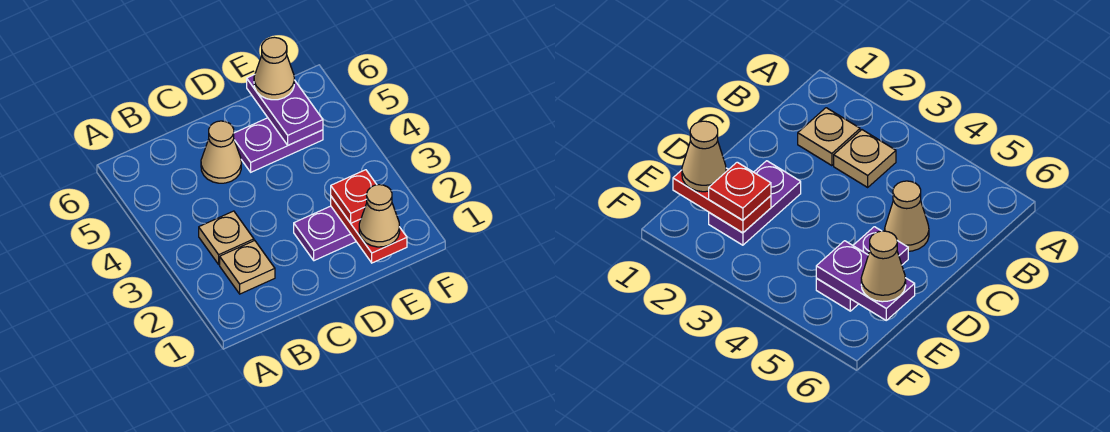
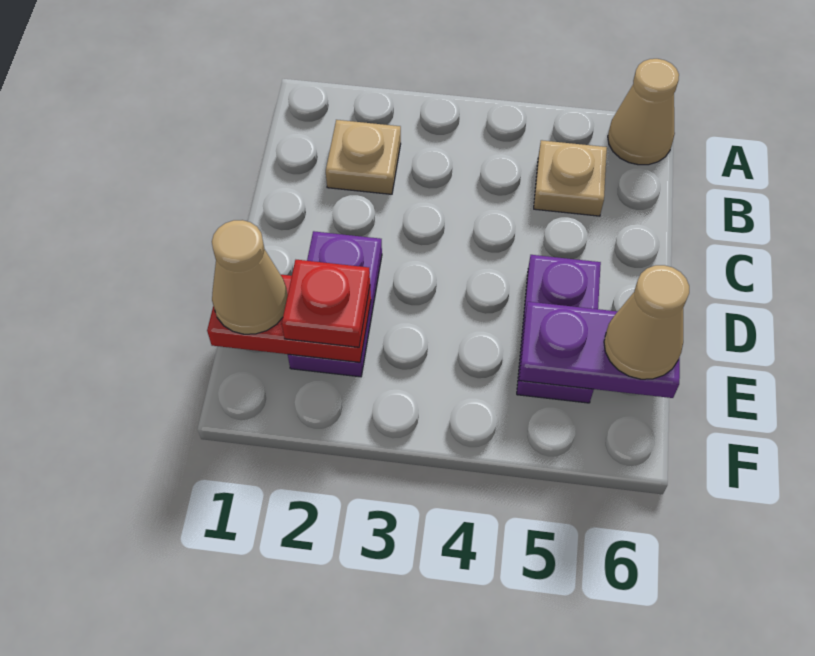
tan plate B3 level 1 -> tan plate B5 level 1
tan cone C5 level 1 -> tan cone A6 level 1

